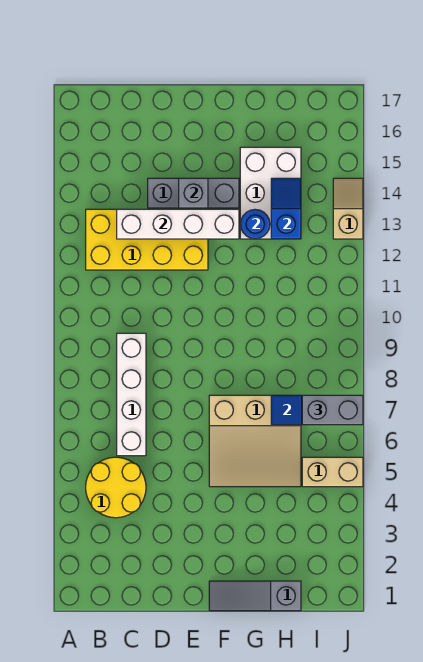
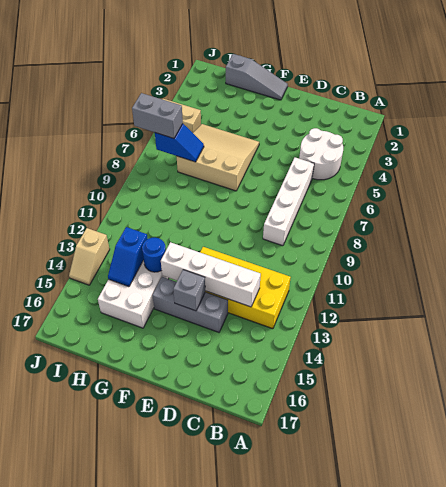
yellow round brick B4:C5 level 1 -> white round brick B4:C5 level 1

